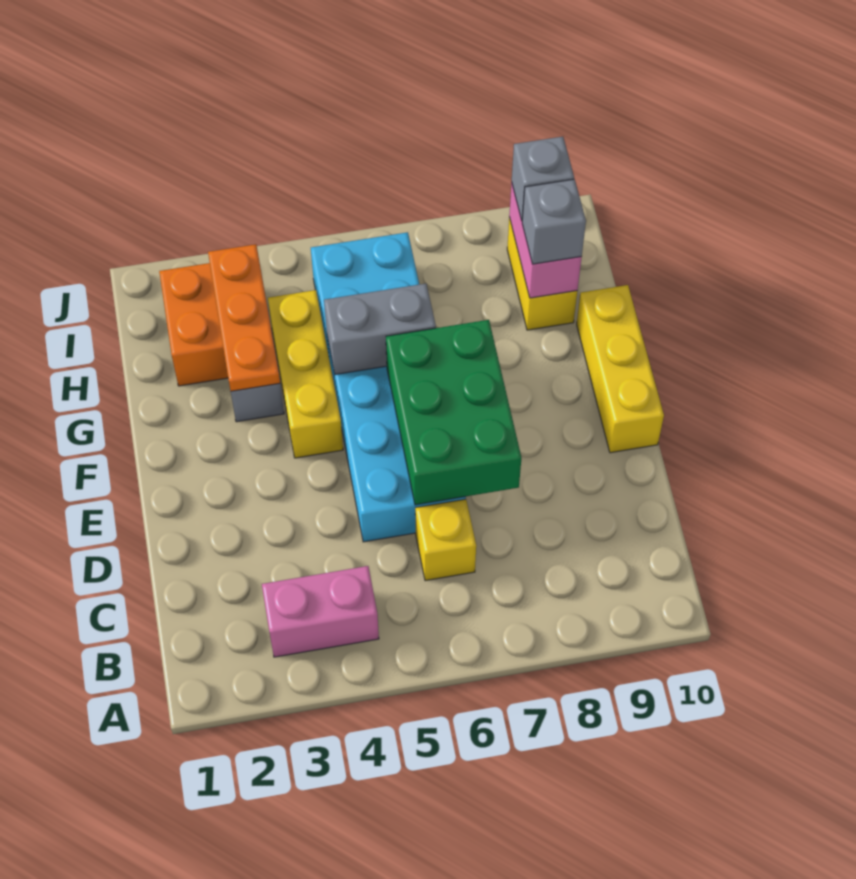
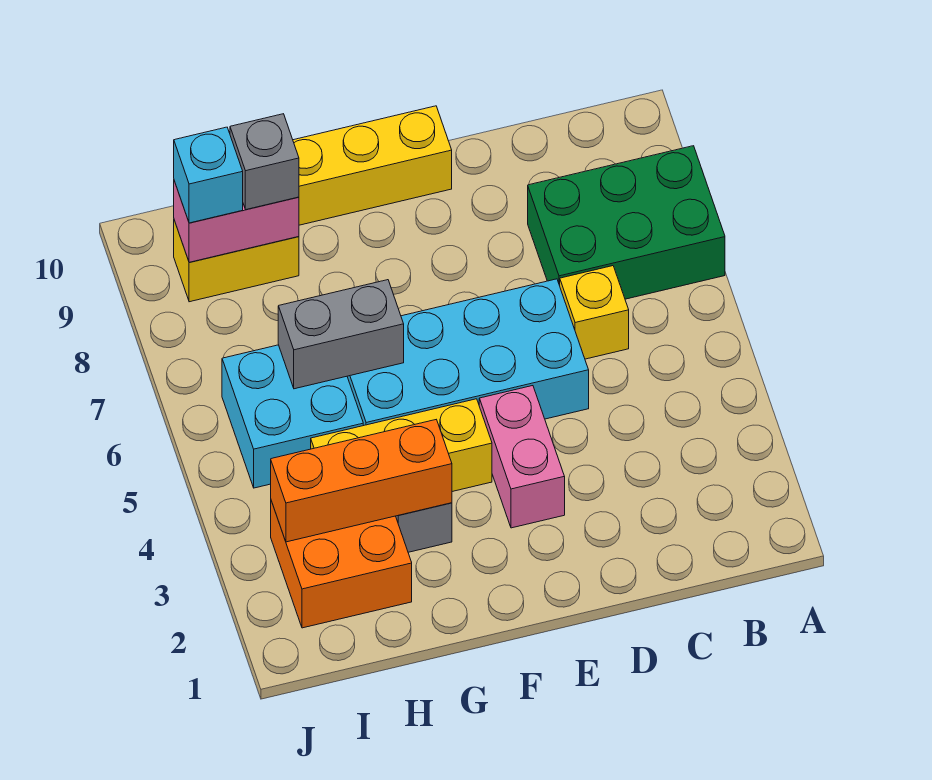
pink brick B3:B4 level 1 -> pink brick E3:E4 level 1
green brick D6:F7 level 2 -> green brick A7:C8 level 1
orange plate G3:I3 level 2 -> orange brick G3:I3 level 2
grey brick G5:G6 level 2 -> grey brick G6:H6 level 2
grey brick I9 level 3 -> cyan brick I9 level 3

